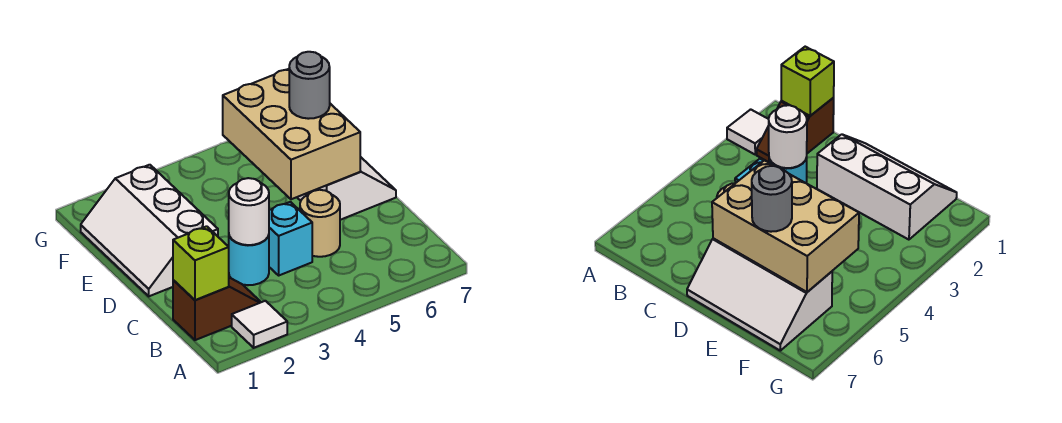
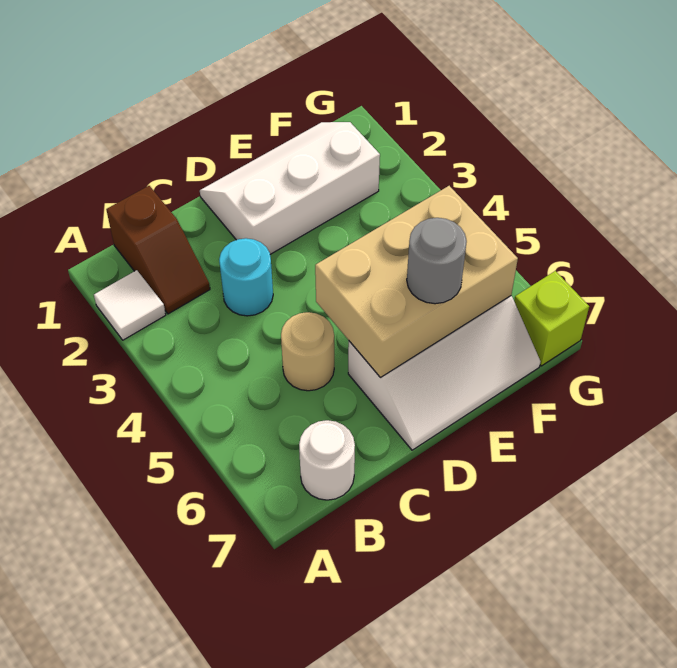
lime brick B1 level 2 -> lime brick G7 level 1
white round brick C3 level 2 -> white round brick B7 level 1
cyan brick C4 level 1 -> none

